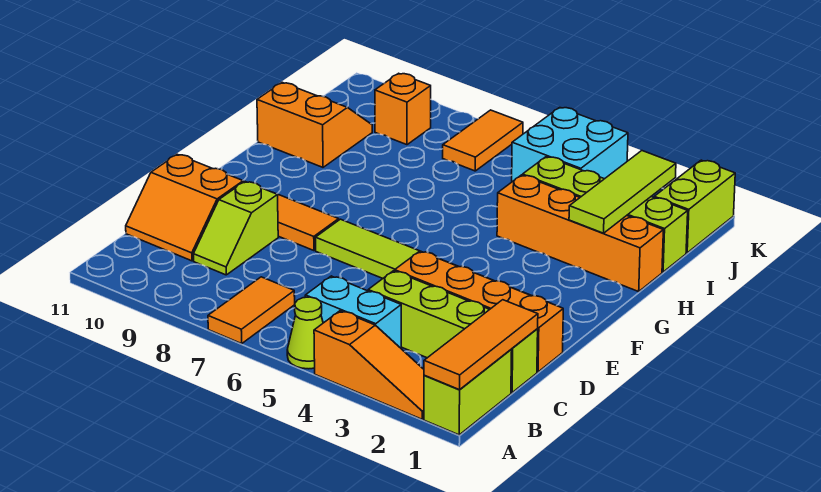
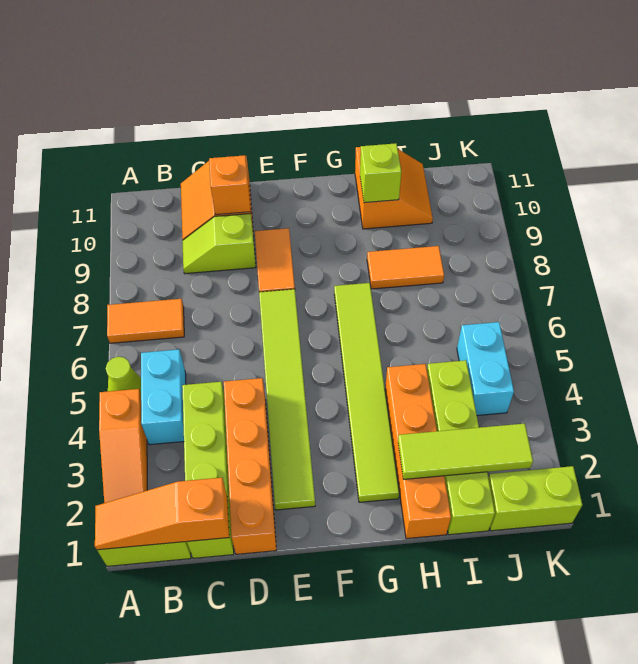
orange tile A1:C1 level 2 -> orange slope A1:C1 level 2 top C
none -> lime tile G2:G7 level 1
none -> lime brick H10 level 2
cyan brick J4:K5 level 1 -> cyan brick J4:J5 level 1
orange tile J7:K7 level 1 -> orange tile H8:I8 level 1
orange brick J9 level 1 -> orange brick D10 level 2

